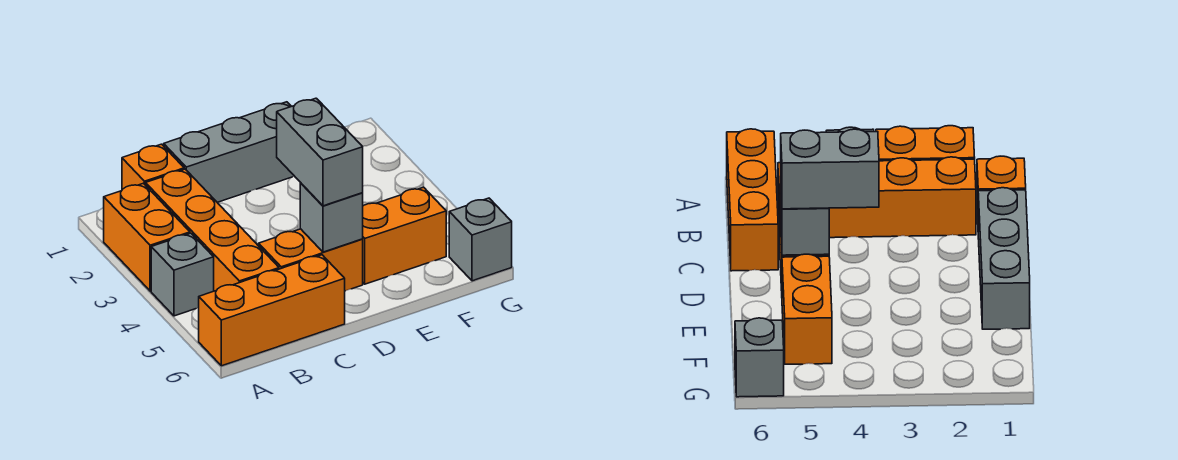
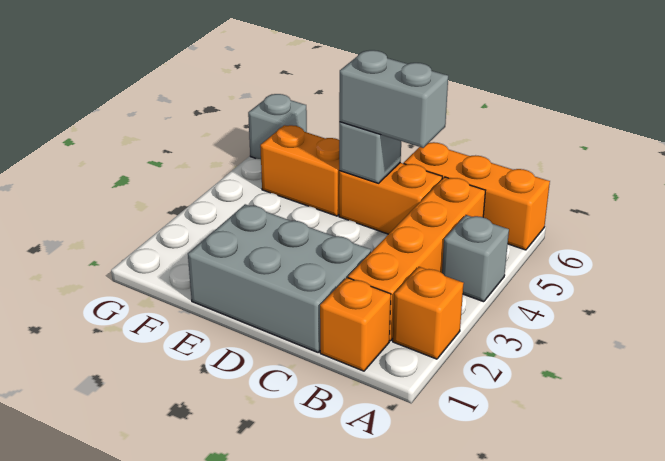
orange brick A2:A3 level 1 -> orange brick A2 level 1
grey brick C1:E1 level 1 -> grey brick C1:E2 level 1
grey brick D4:D5 level 3 -> grey brick C5:D5 level 3

